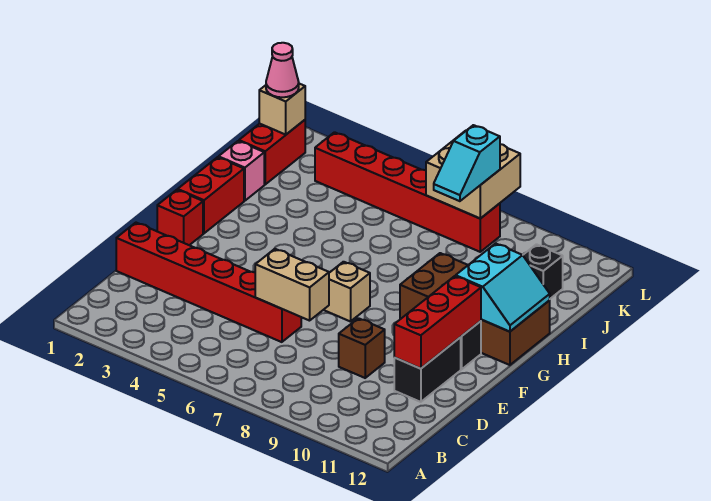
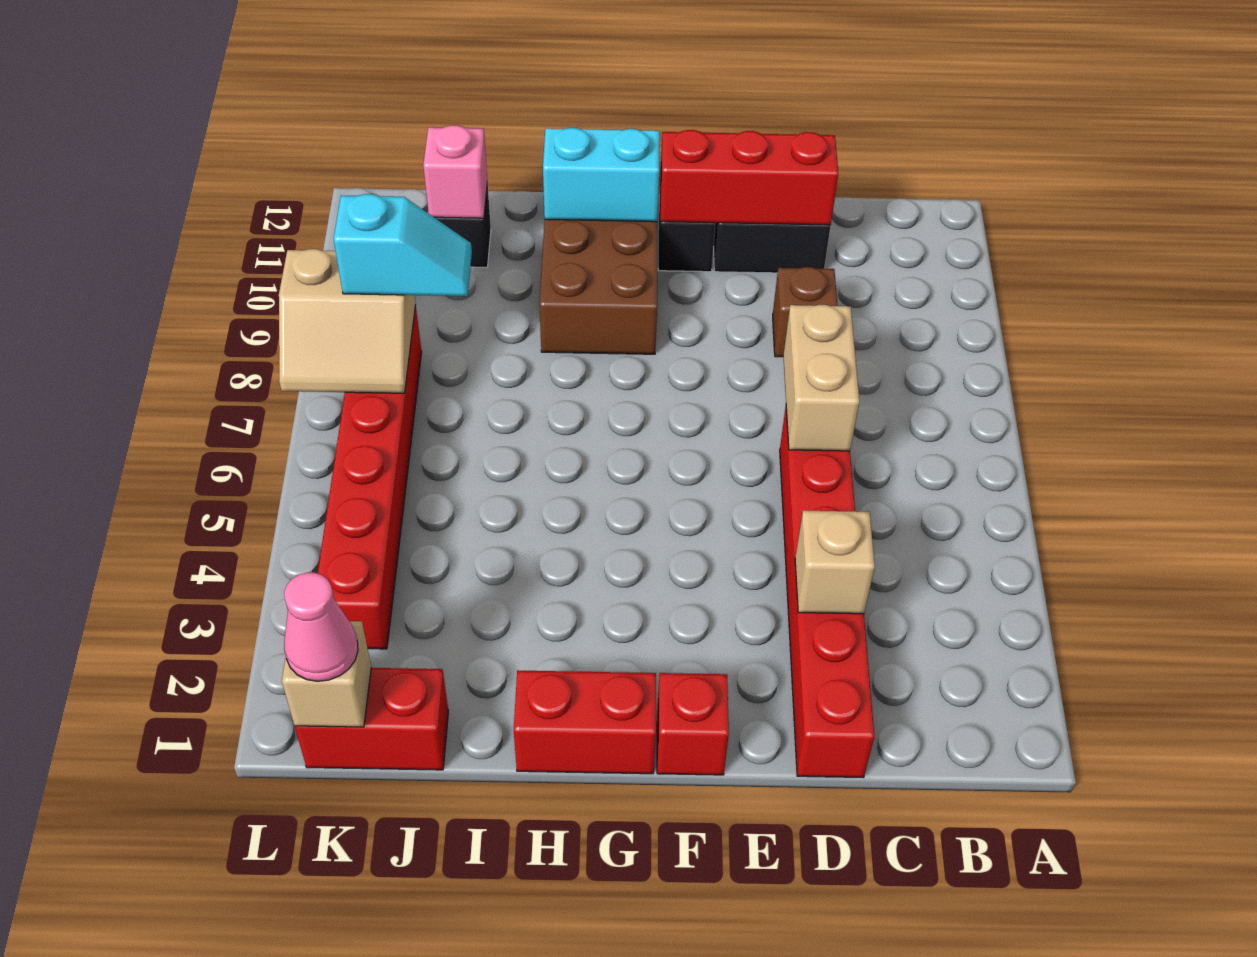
tan brick F7 level 1 -> tan brick D3 level 2
pink brick I1 level 1 -> pink brick J11 level 2
tan brick K7:L8 level 2 -> tan slope K7:L8 level 2 top 8

